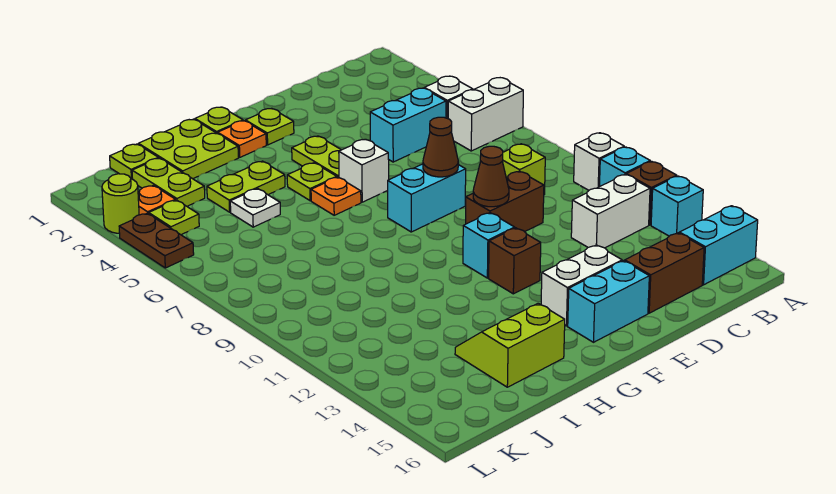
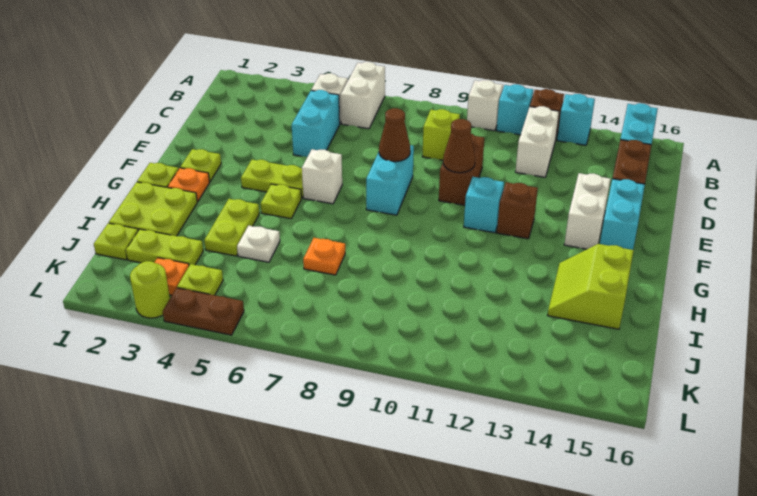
orange plate G6 level 1 -> orange plate I7 level 1

